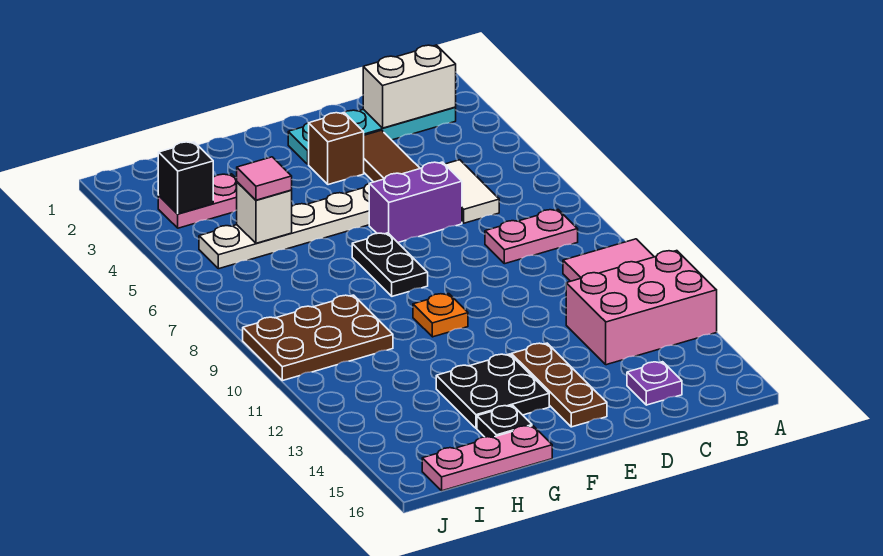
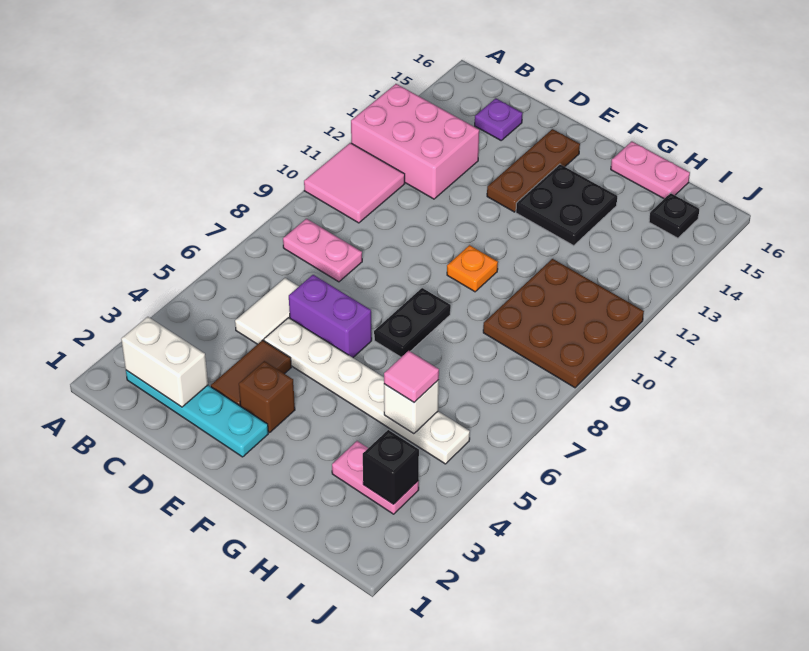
black plate G15 level 1 -> black plate I15 level 1
pink plate G16:I16 level 1 -> pink plate G16:H16 level 1
brown plate H9:J10 level 1 -> brown plate H9:J11 level 1

